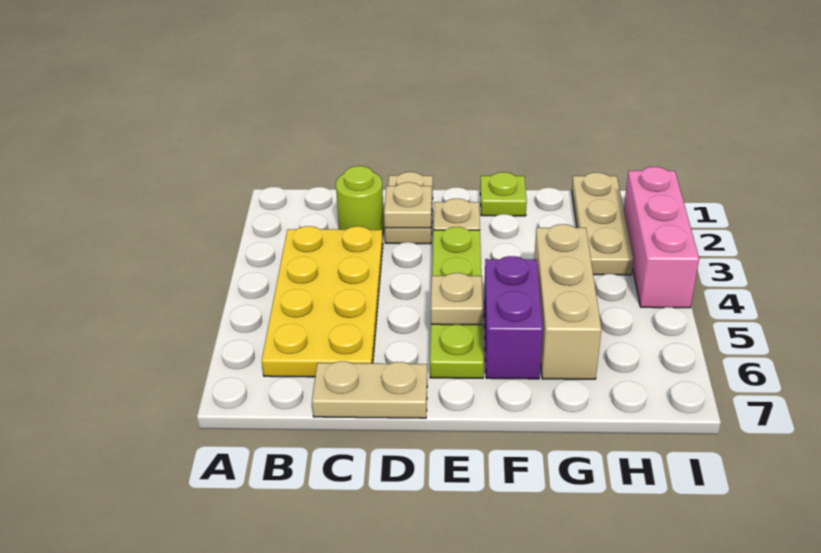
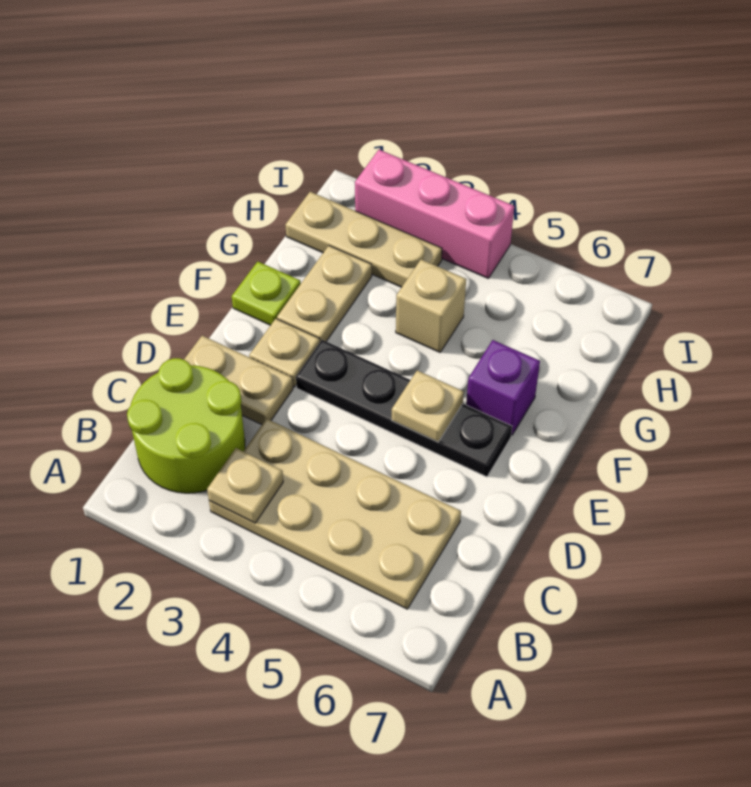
yellow plate B3:C6 level 1 -> tan plate B3:C6 level 1
lime round brick C2 level 1 -> lime round brick B1:C2 level 1
tan plate C7:D7 level 1 -> tan plate F2:G2 level 1
tan plate D2 level 2 -> tan plate B3 level 2
lime plate E3:E6 level 1 -> black plate E3:E6 level 1
purple brick F5:F6 level 1 -> purple brick F6 level 1
tan brick G4:G6 level 1 -> tan brick G4 level 1

